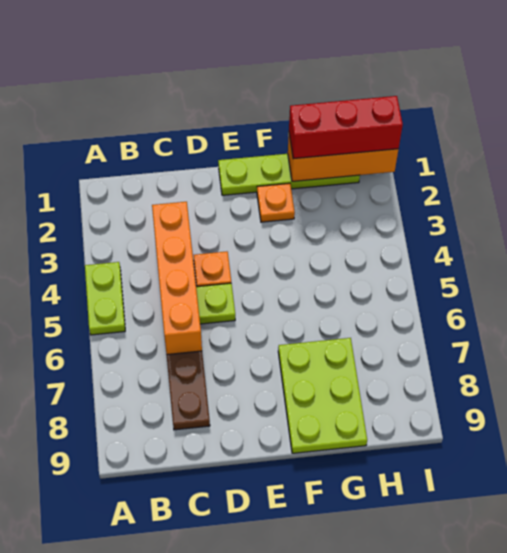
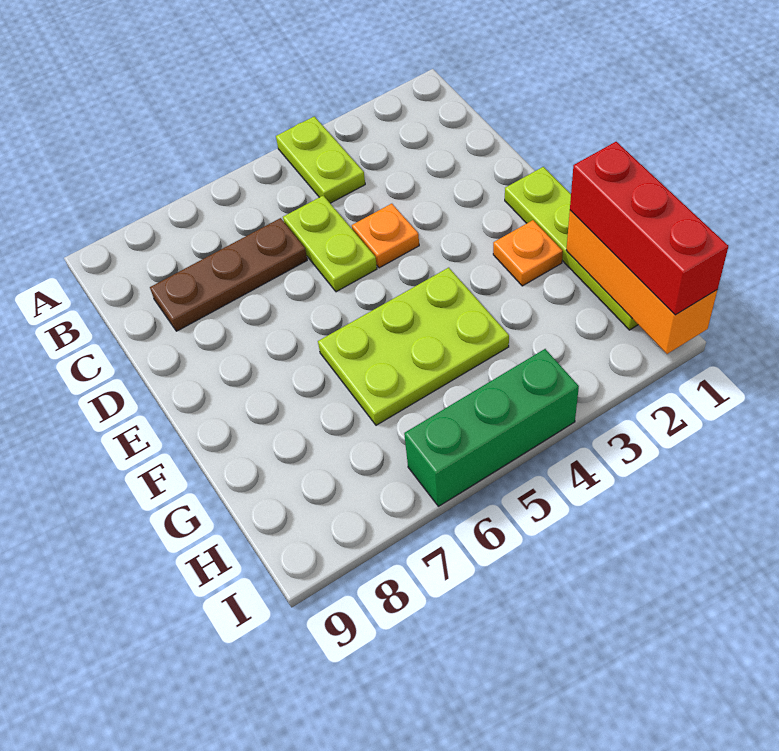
lime plate A4:A5 level 1 -> lime plate A4:B4 level 1
orange brick C3:C6 level 2 -> none
lime plate F7:G9 level 1 -> lime plate F4:G6 level 1
none -> green brick I4:I6 level 1

